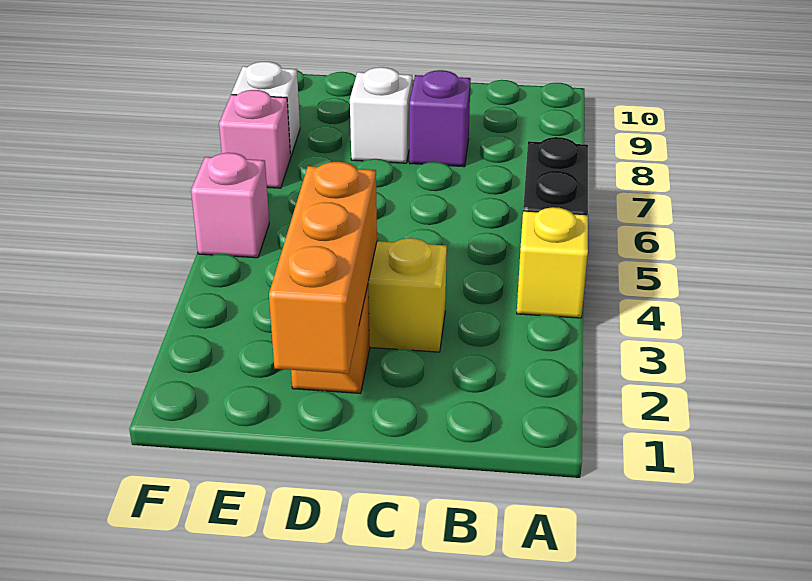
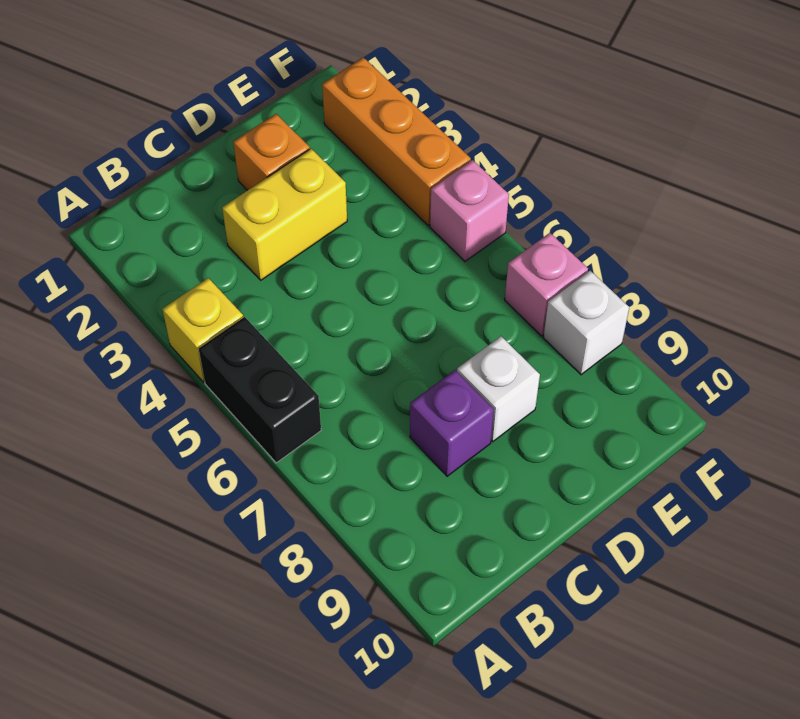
orange brick D1:D3 level 2 -> orange brick F2:F4 level 1

